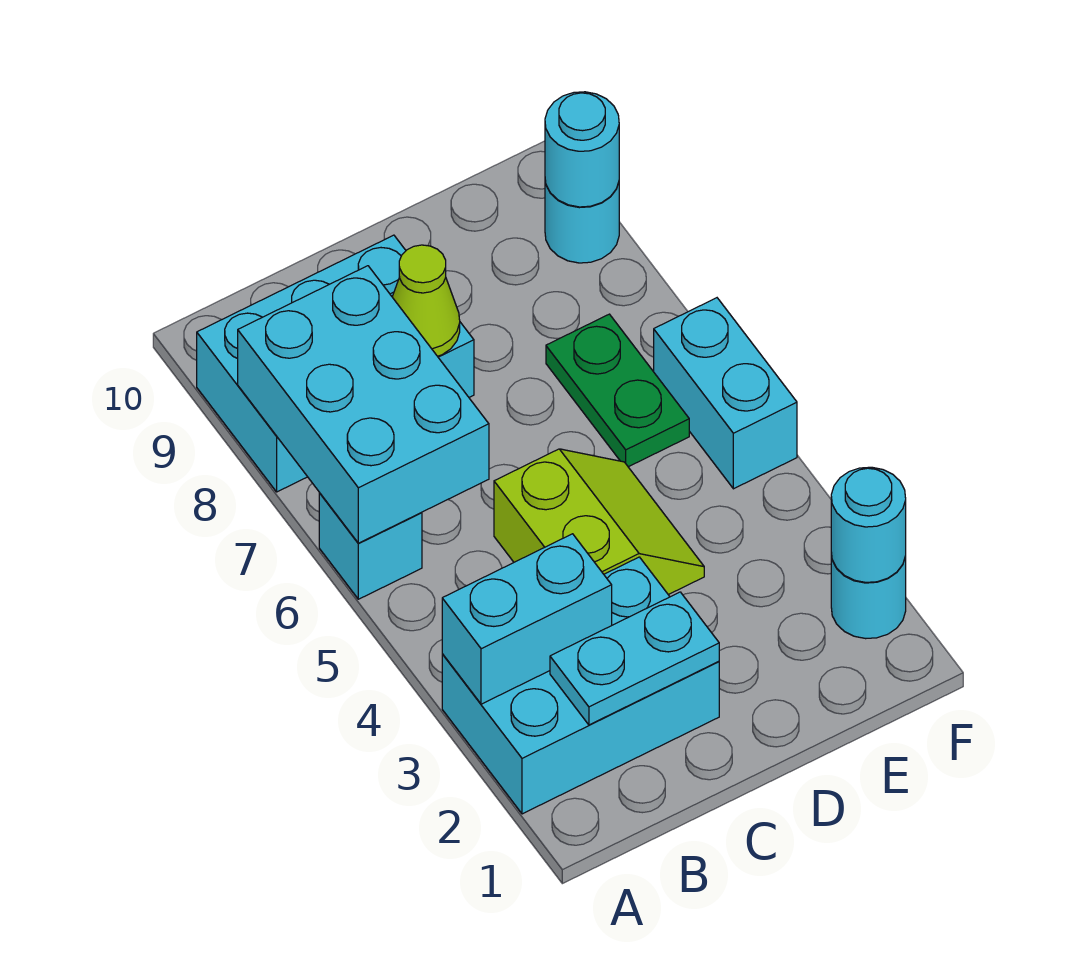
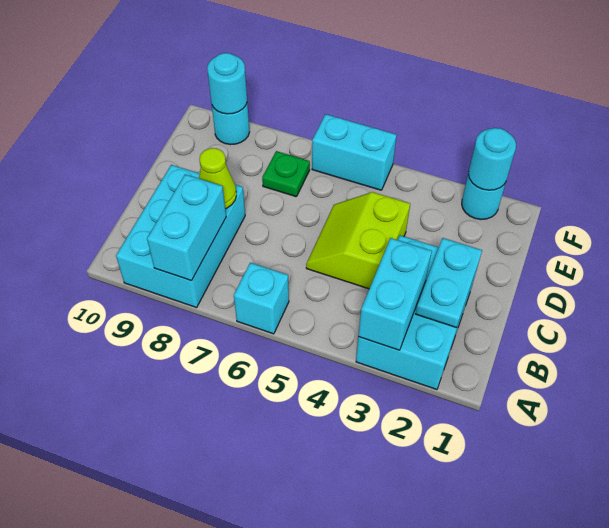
cyan brick A6:B8 level 2 -> cyan brick A8:B8 level 2
lime slope C4:D5 level 1 top C -> lime slope C4:D5 level 1 top 4
green plate E6:E7 level 1 -> green plate E7 level 1

